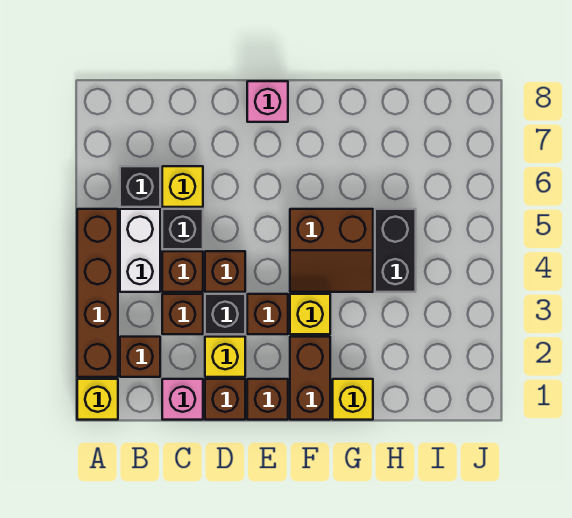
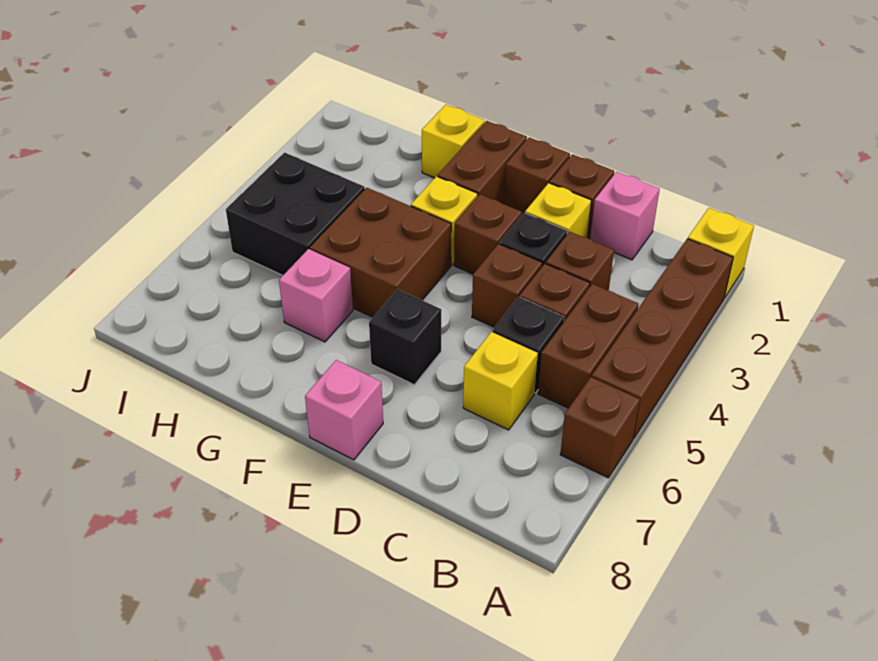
brown brick B2 level 1 -> brown brick A6 level 1
white brick B4:B5 level 1 -> brown brick B4:B5 level 1
black brick B6 level 1 -> black brick E6 level 1
brown slope F4:G5 level 1 top 5 -> brown brick F4:G5 level 1
none -> pink brick G6 level 1
black brick H4:H5 level 1 -> black brick H4:I5 level 1

